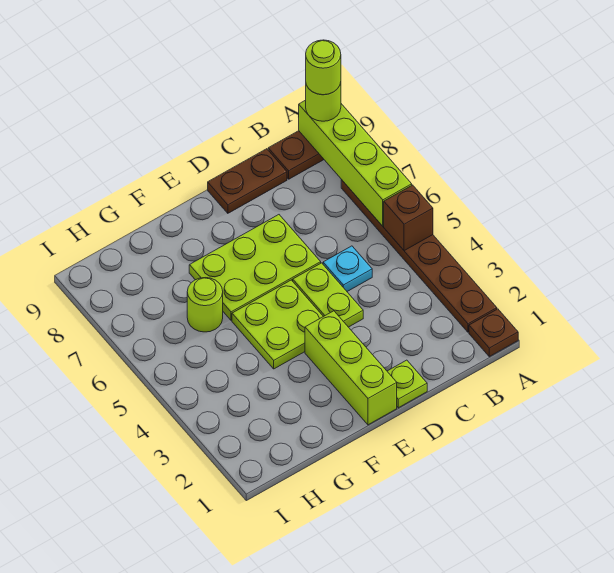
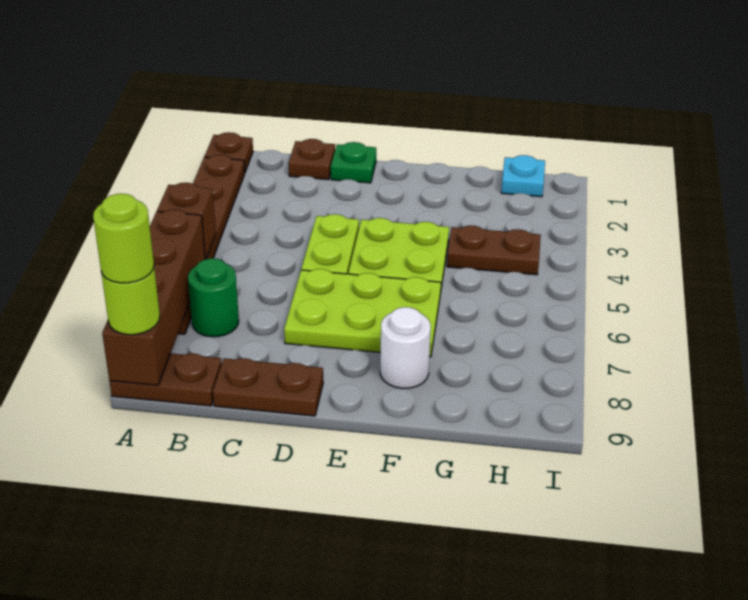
lime brick A6:A9 level 2 -> brown brick A6:A9 level 2
none -> green round brick B7 level 1
none -> brown plate C1 level 1
cyan plate C5 level 1 -> cyan plate H1 level 1
lime plate D1 level 1 -> green plate D1 level 1
lime brick E1:E3 level 1 -> none
none -> white round brick F8 level 1
none -> brown plate G4:H4 level 1
lime round brick G6 level 1 -> none

